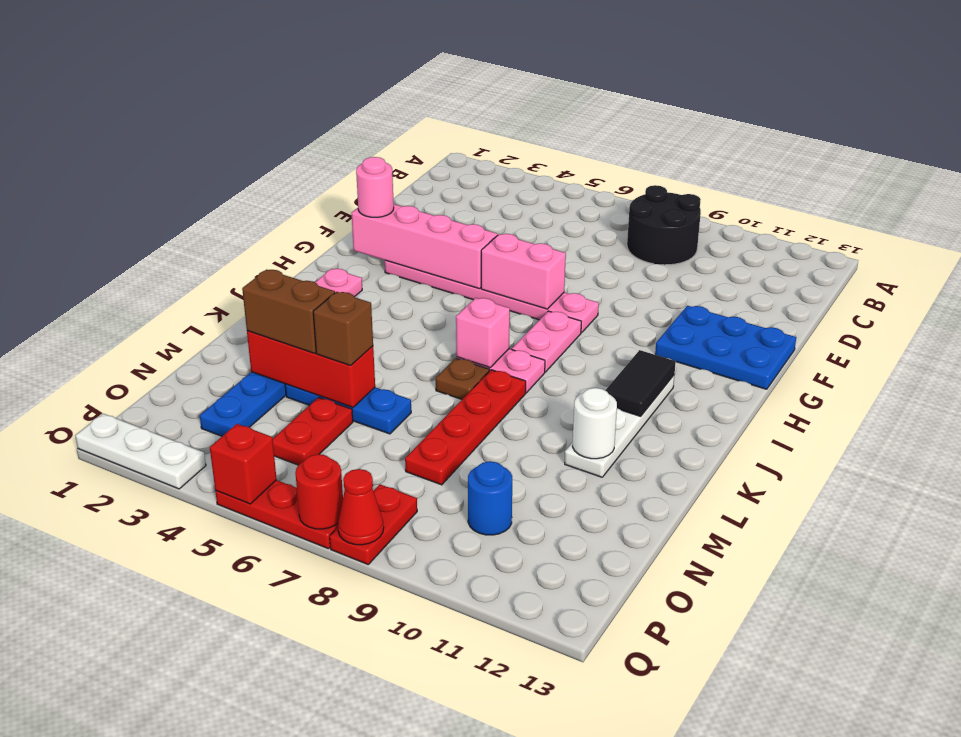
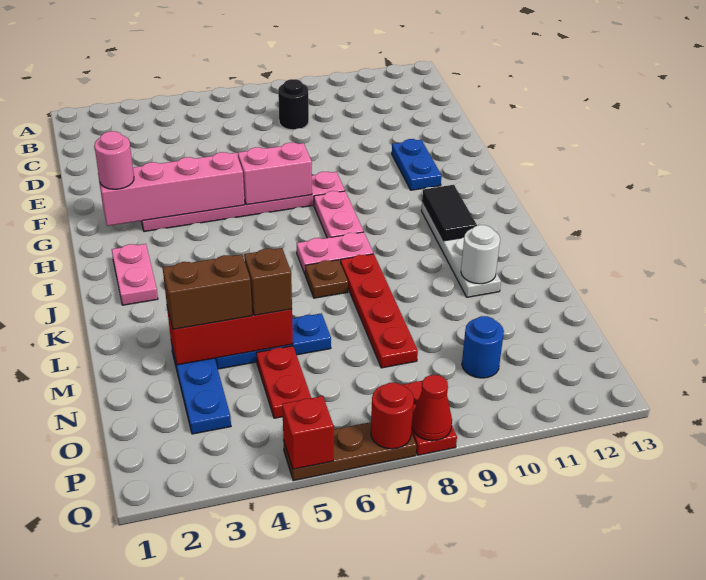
black round brick B8:C9 level 1 -> black round brick C8 level 1
blue plate F11:G13 level 1 -> blue plate F11:G11 level 1
pink brick J7 level 2 -> none
white plate Q1:Q3 level 1 -> none
red plate Q5:Q7 level 1 -> brown plate Q5:Q7 level 1

